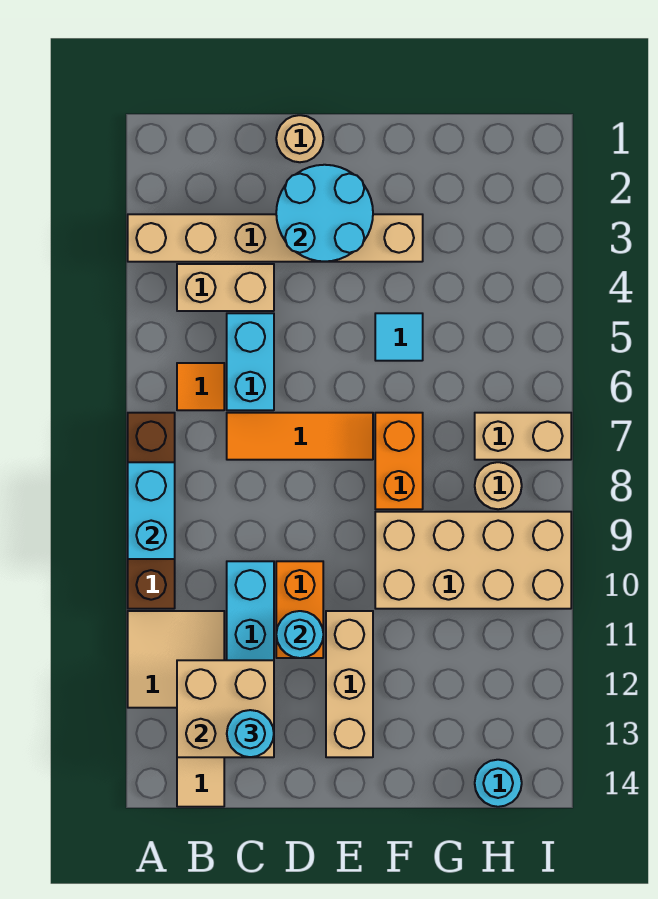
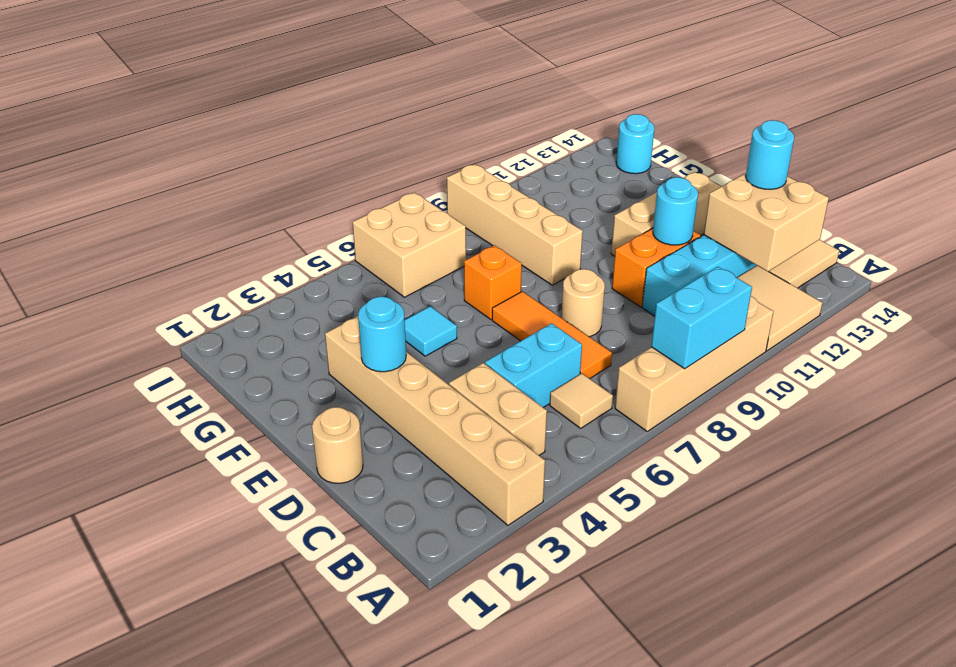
brown brick A7:A10 level 1 -> tan brick A7:A10 level 1
orange tile B6 level 1 -> tan tile B6 level 1
cyan round brick D2:E3 level 2 -> cyan round brick E3 level 2
orange brick F7:F8 level 1 -> orange brick F7 level 1
tan brick F9:I10 level 1 -> tan brick F9:I9 level 1
tan brick H7:I7 level 1 -> tan brick H6:I7 level 1
tan round brick H8 level 1 -> tan round brick D8 level 1

